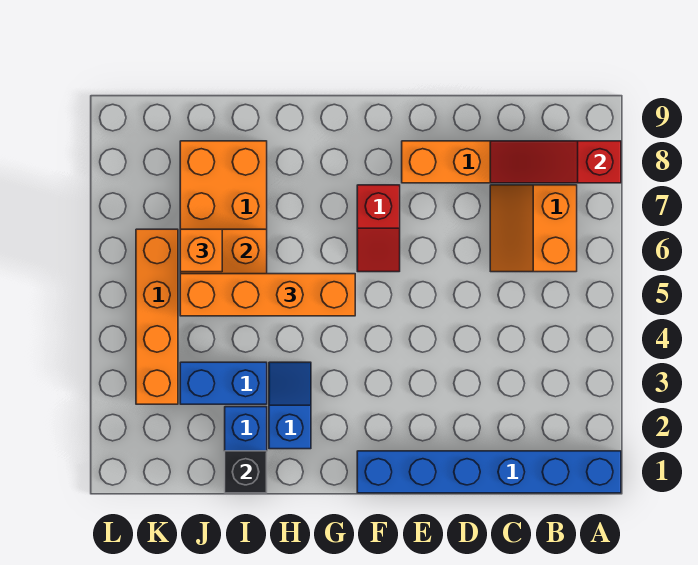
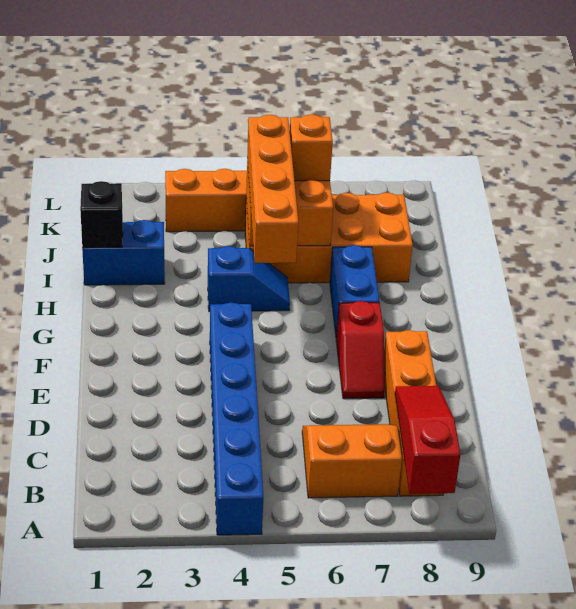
blue brick A1:F1 level 1 -> blue brick A4:F4 level 1
red slope F6:F7 level 1 top 7 -> red slope E7:F7 level 1 top F
blue slope H2:H3 level 1 top 2 -> blue slope H4:H5 level 1 top 4
blue brick I3:J3 level 1 -> blue brick G7:H7 level 1

